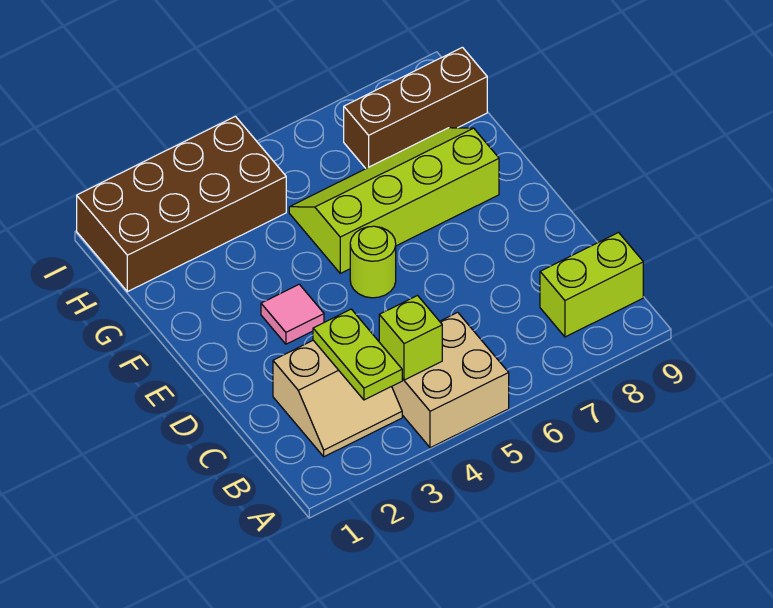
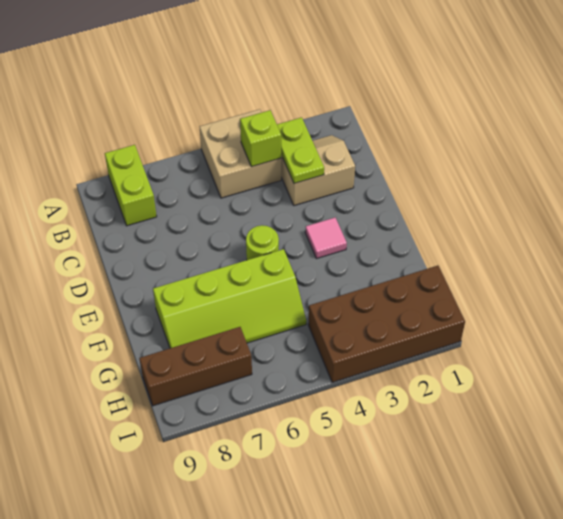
lime brick B8:B9 level 1 -> lime brick A8:B8 level 1

